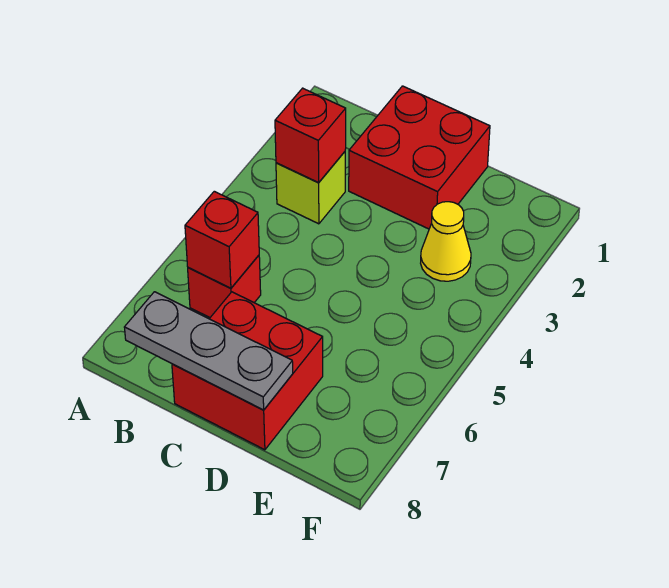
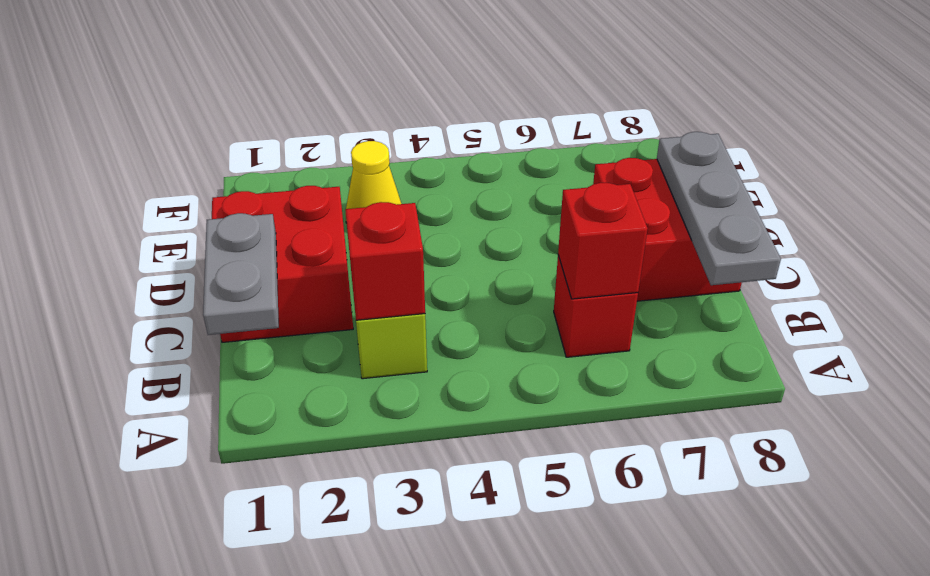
none -> grey plate B1:C1 level 2

